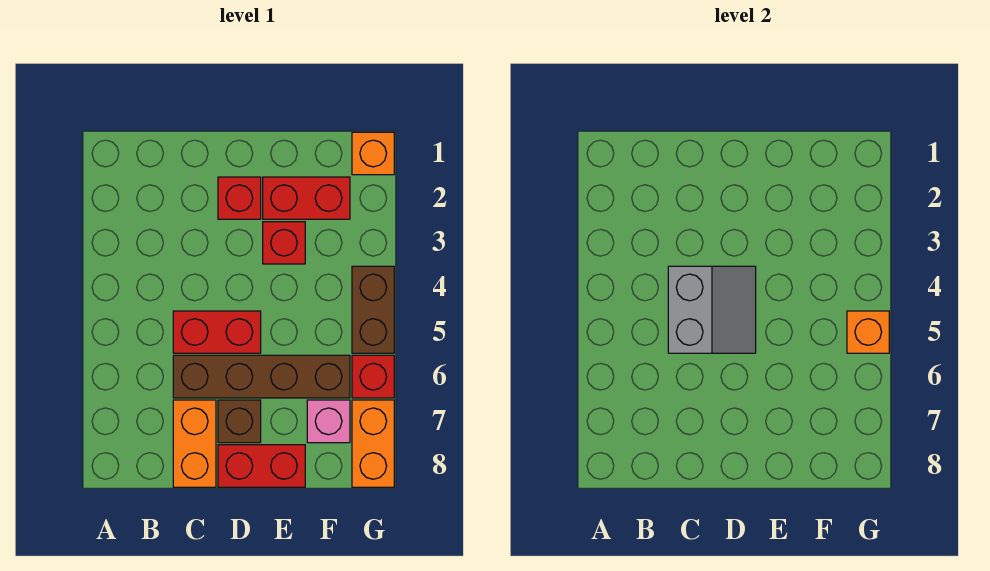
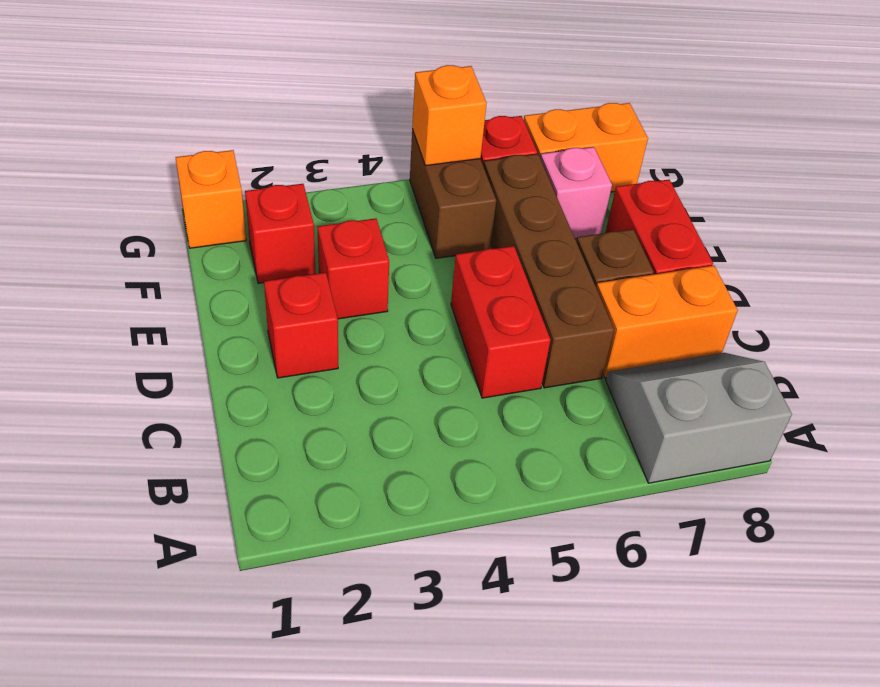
grey slope C4:D5 level 2 top C -> grey slope A7:B8 level 1 top A
red brick E2:F2 level 1 -> red brick F2 level 1
brown brick G4:G5 level 1 -> brown brick F5:G5 level 1

